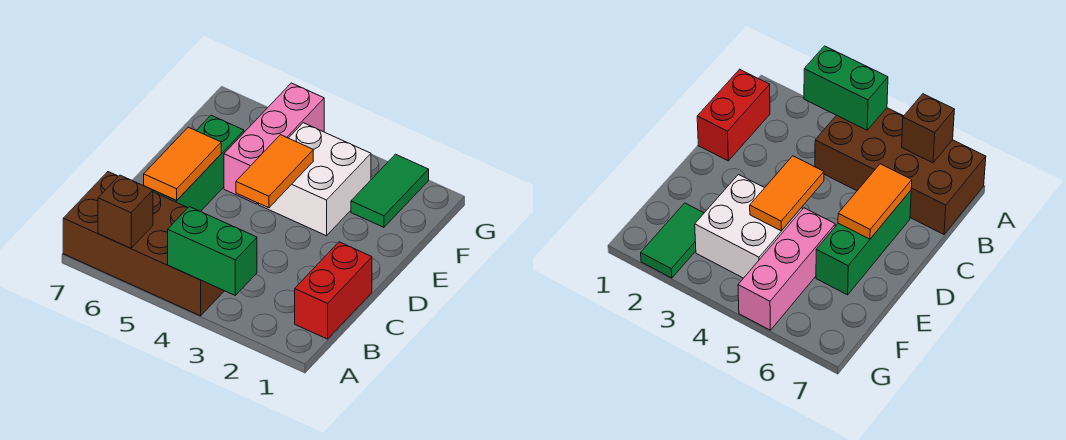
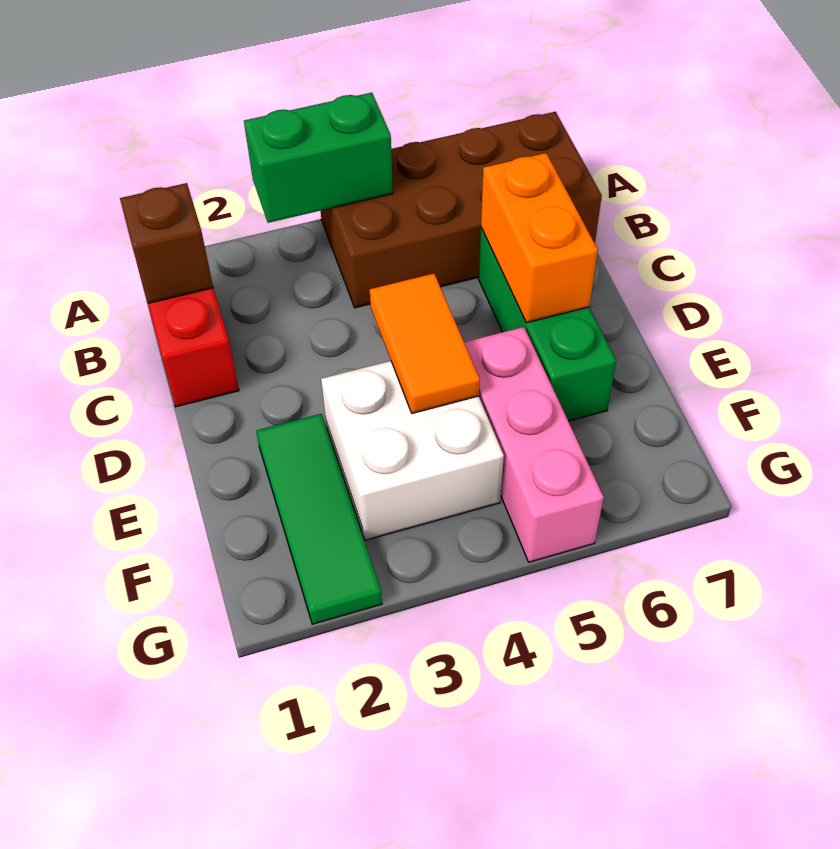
brown brick A6 level 2 -> brown brick B1 level 2
orange tile C6:D6 level 2 -> orange brick C6:D6 level 2
green tile F2:G2 level 1 -> green tile E2:G2 level 1

